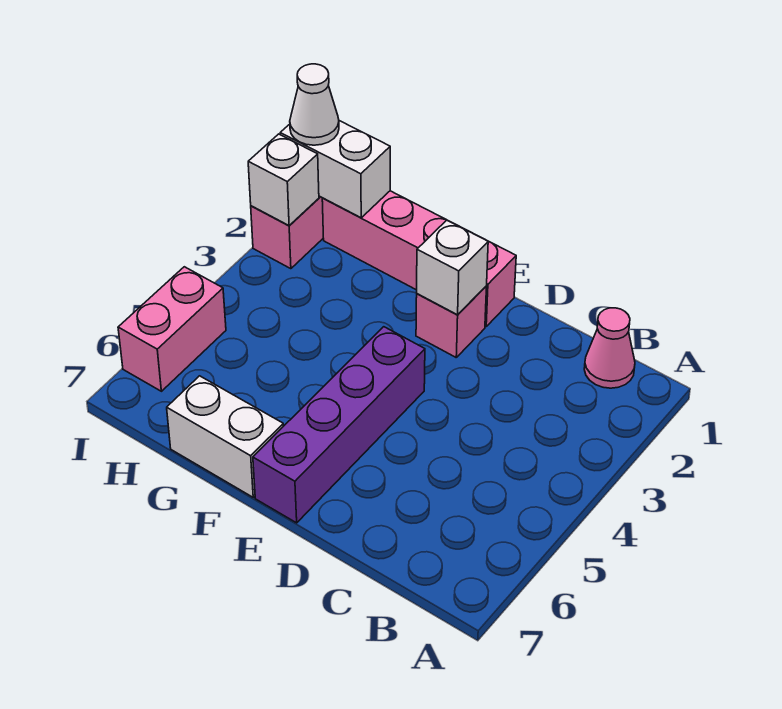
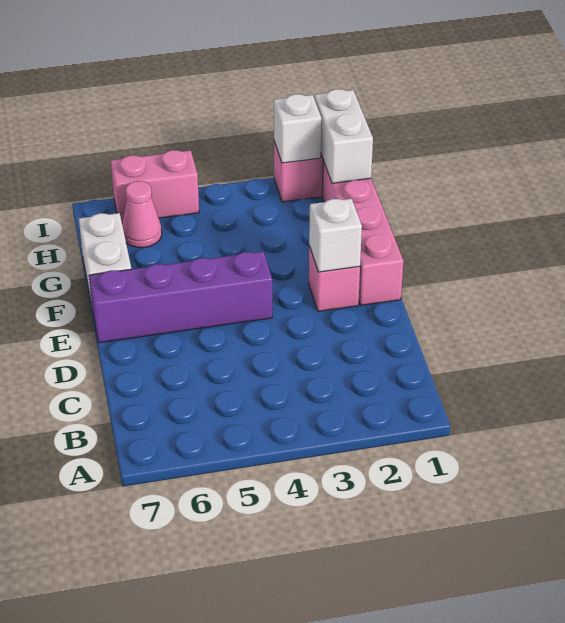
pink cone B1 level 1 -> pink cone H6 level 1
white cone I1 level 3 -> none

